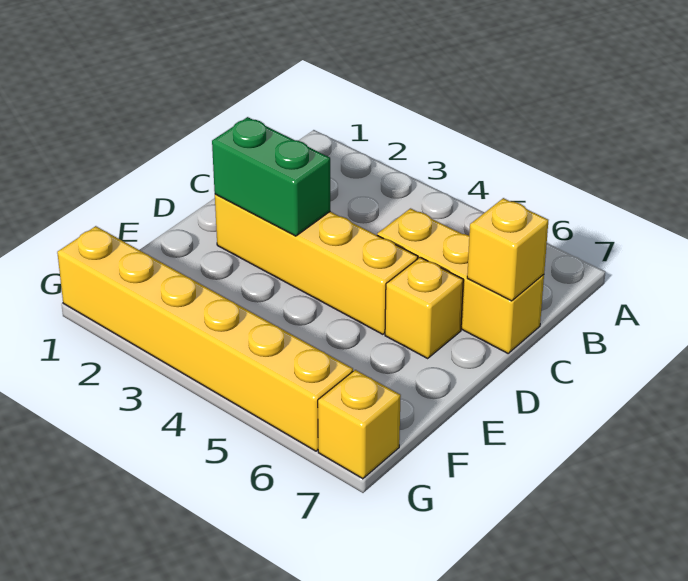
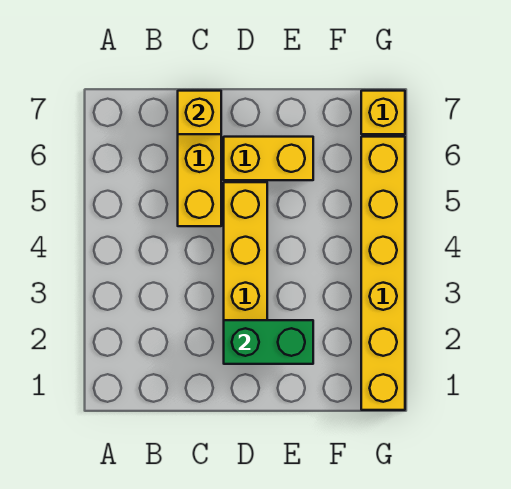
green brick D2:D3 level 2 -> green brick D2:E2 level 2
yellow brick D6 level 1 -> yellow brick D6:E6 level 1

